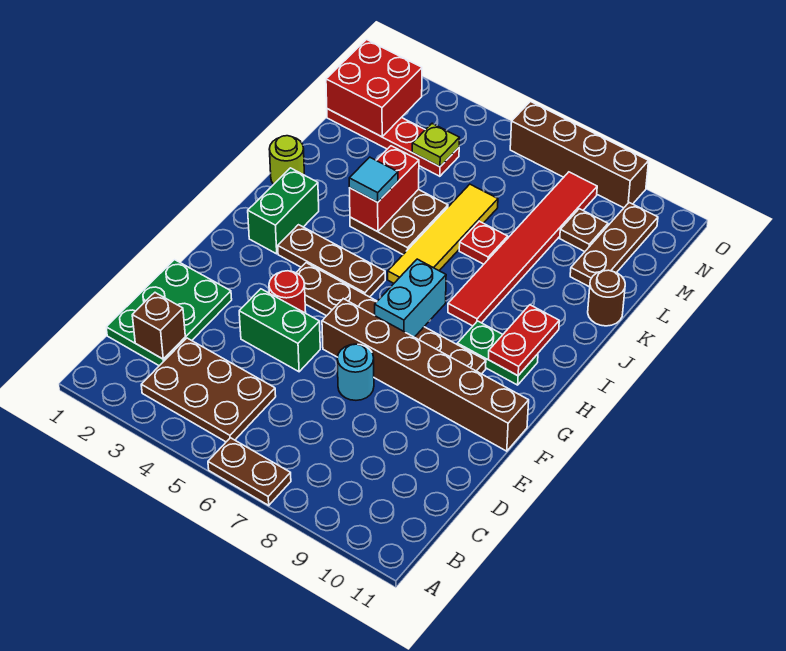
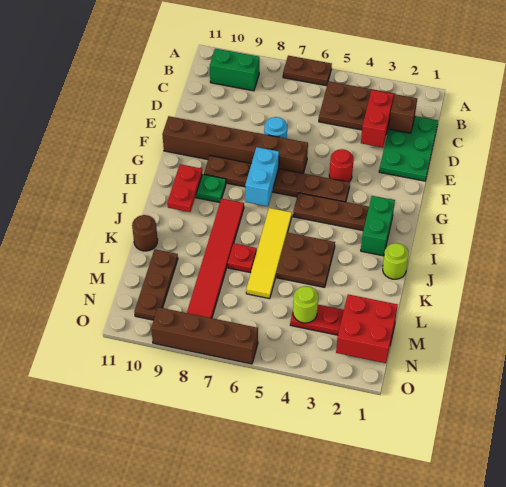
green brick E4:E5 level 1 -> green brick B9:B10 level 1
red brick J4:K4 level 2 -> red brick C3:D3 level 2
cyan tile J4 level 3 -> none
lime plate M4 level 2 -> lime round brick M4 level 2
brown plate M9 level 1 -> none

